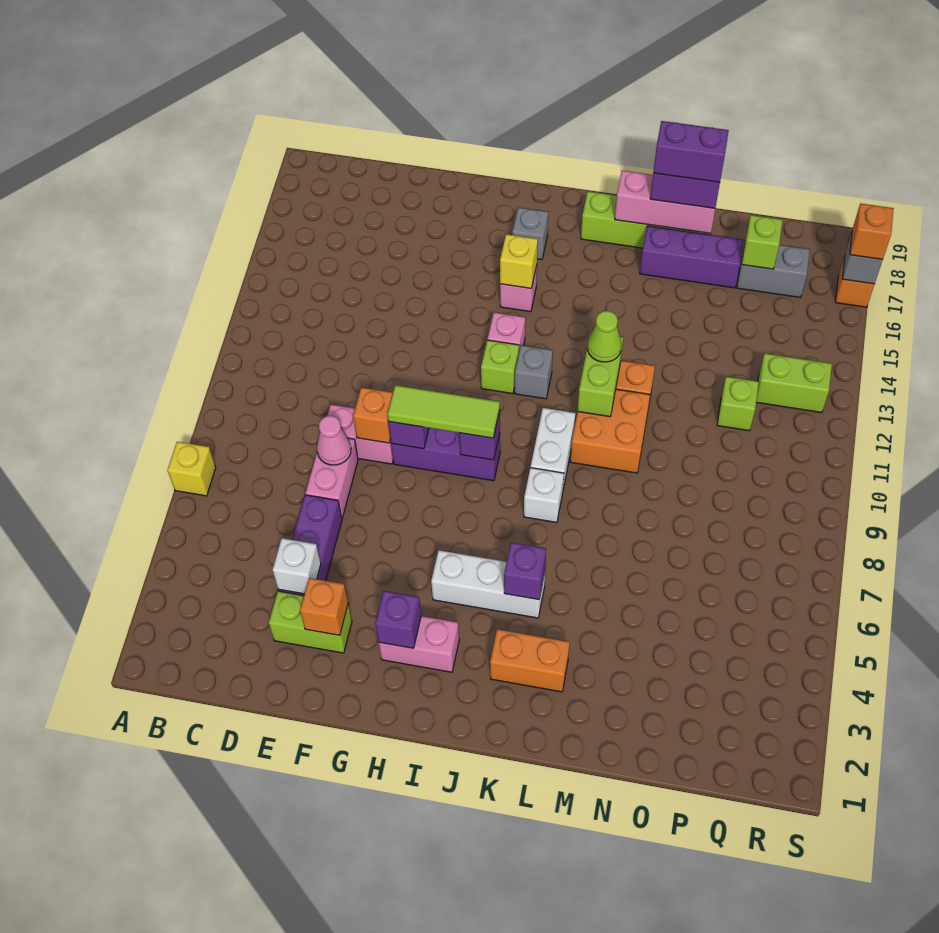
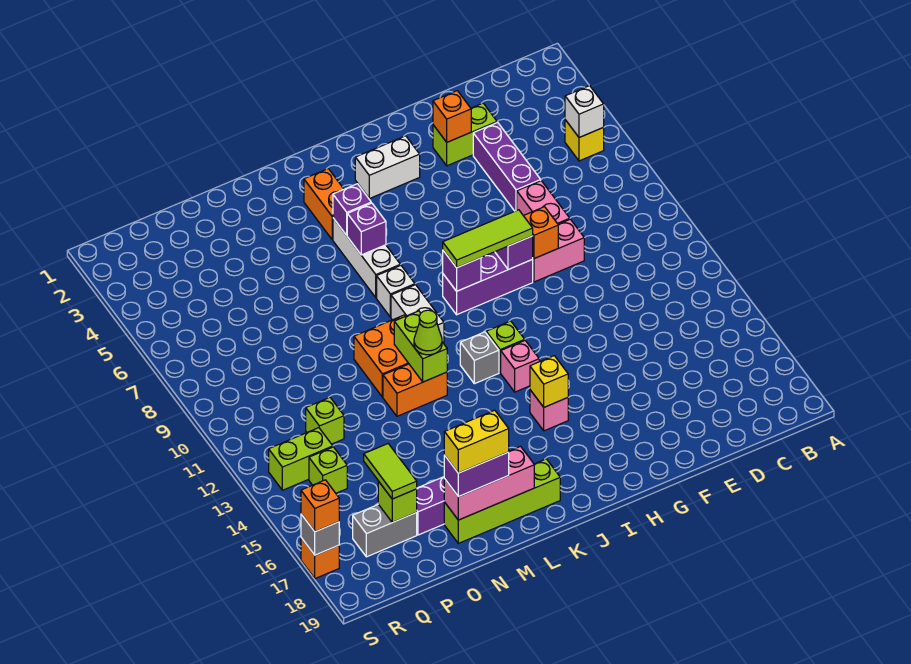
yellow brick A7 level 1 -> yellow brick B5 level 1
white brick E4 level 2 -> white brick B5 level 2
pink cone E8 level 2 -> none
pink brick H3:I3 level 1 -> white brick H3:I3 level 1
purple brick H3 level 2 -> purple brick K6 level 2
white brick I5:K5 level 1 -> white brick K5:K7 level 1
grey brick I17 level 1 -> none
orange brick K3:L3 level 1 -> orange brick K3:K4 level 1
purple brick M18:N18 level 4 -> yellow brick M18:N18 level 4
none -> lime tile P16:P17 level 3
none -> lime brick Q14 level 1

